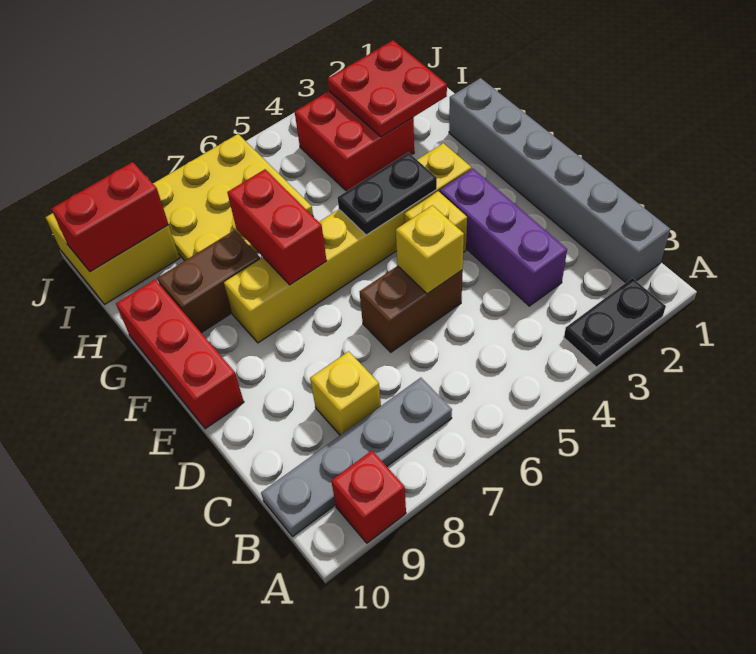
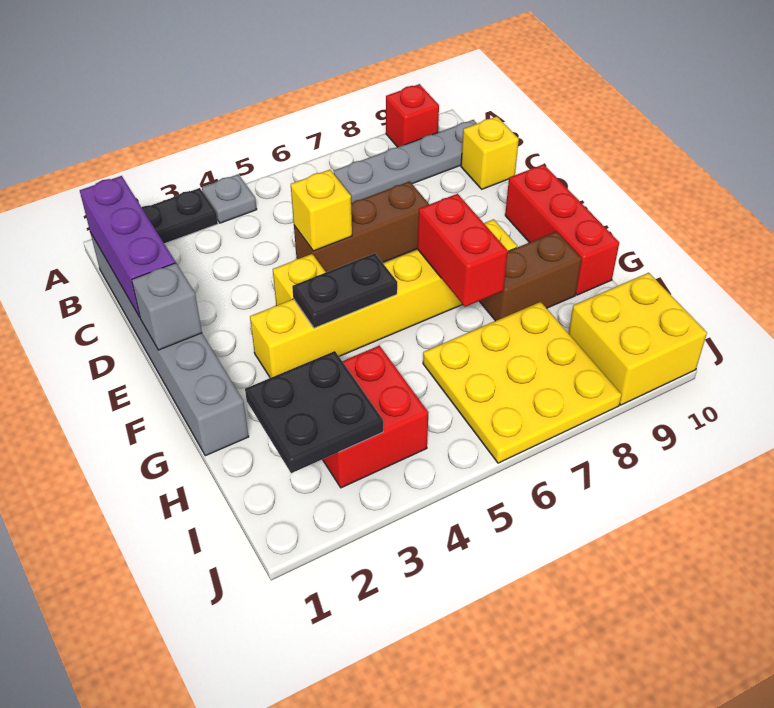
none -> grey plate A4 level 1
purple brick C3:E3 level 1 -> purple brick B1:D1 level 2
yellow brick C8 level 1 -> yellow brick C10 level 1
brown brick D5:D6 level 1 -> brown brick D5:D7 level 1
none -> grey brick E1 level 2
red plate H2:I3 level 2 -> black plate H2:I3 level 2
red brick I9:I10 level 2 -> none

